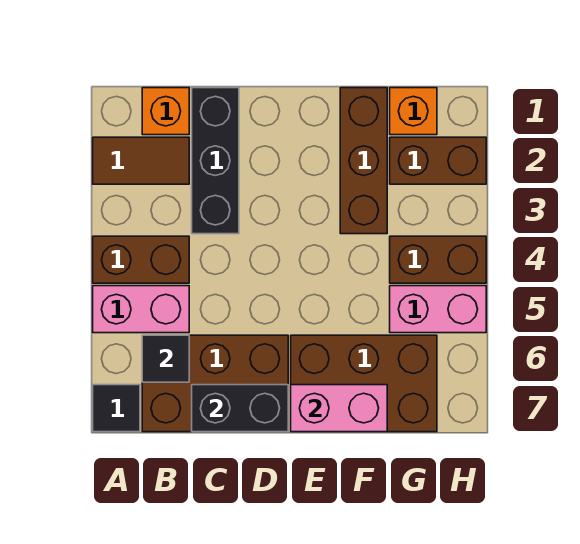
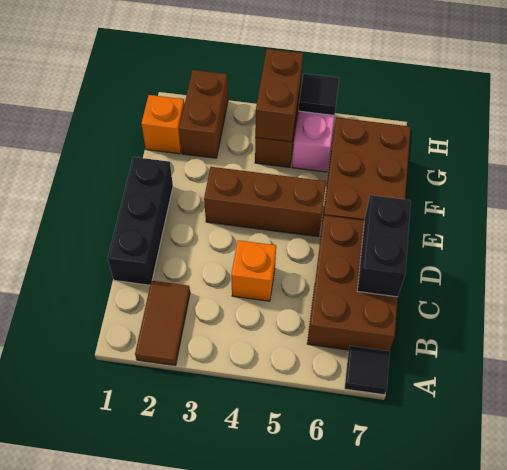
brown brick A4:B4 level 1 -> brown brick G4:H4 level 2
pink brick A5:B5 level 1 -> none
orange brick B1 level 1 -> orange brick C4 level 1
black tile B6 level 2 -> black tile H5 level 2
black brick C1:C3 level 1 -> black brick C1:E1 level 1
pink brick E7:F7 level 2 -> none
brown brick F1:F3 level 1 -> brown brick E3:E5 level 1

